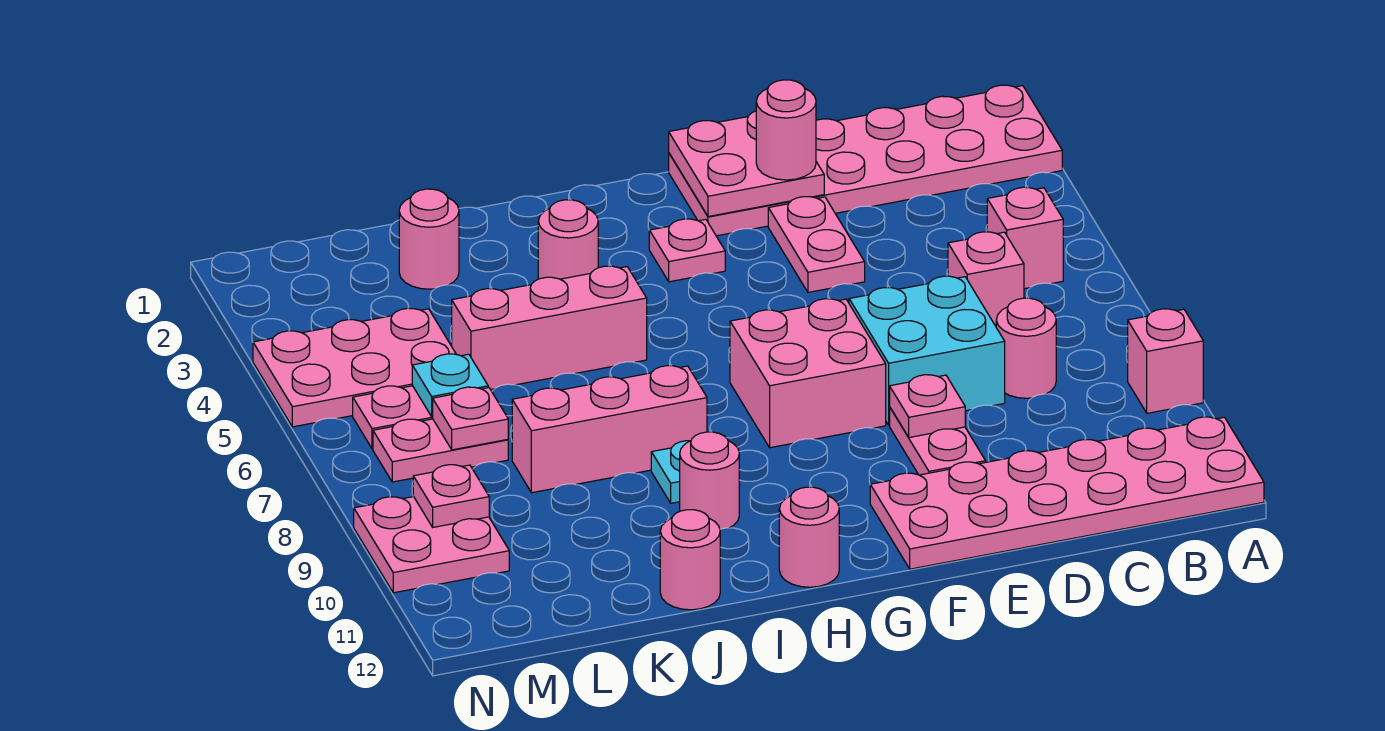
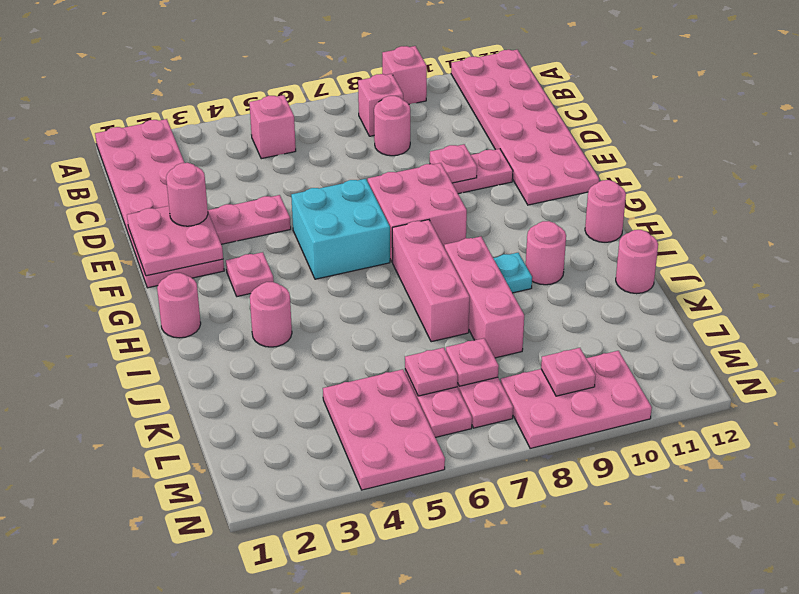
pink brick C6 level 1 -> pink brick B8 level 1
cyan brick D7:E8 level 1 -> cyan brick F5:G6 level 1
pink brick I5:K5 level 1 -> pink brick H7:J7 level 1
pink round brick K2 level 1 -> pink round brick H1 level 1
cyan plate L6 level 2 -> pink plate L6 level 2
pink plate M9:N10 level 1 -> pink plate M8:N10 level 1

